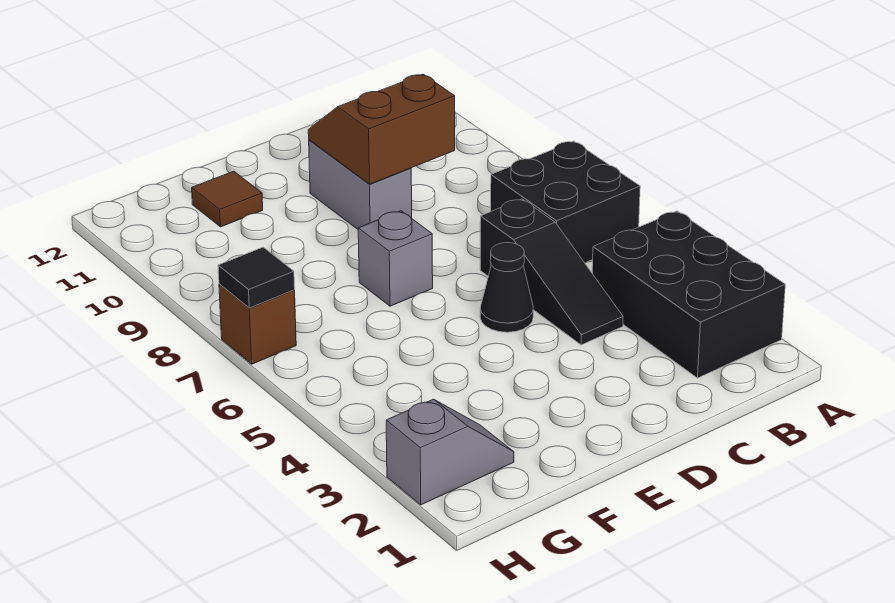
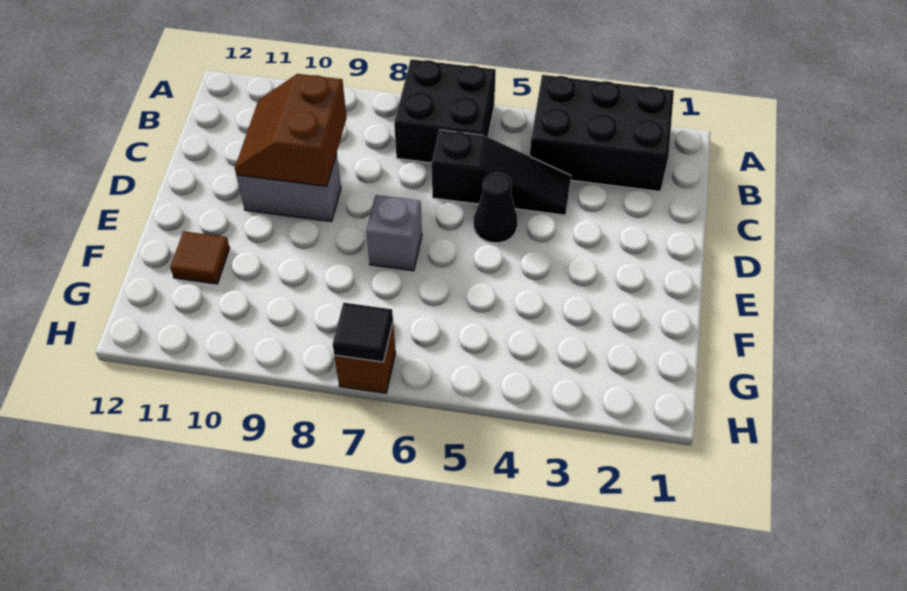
grey slope G2:H2 level 1 top H -> none

